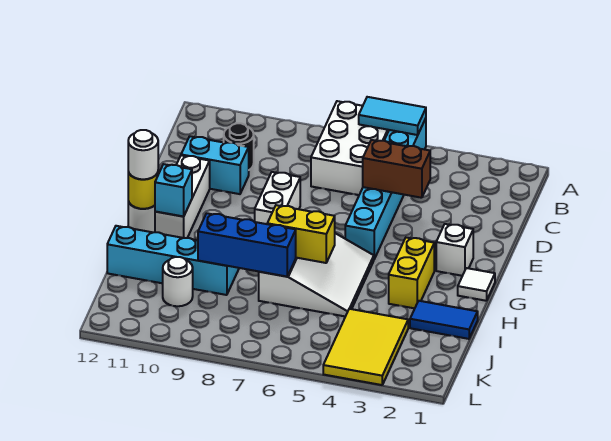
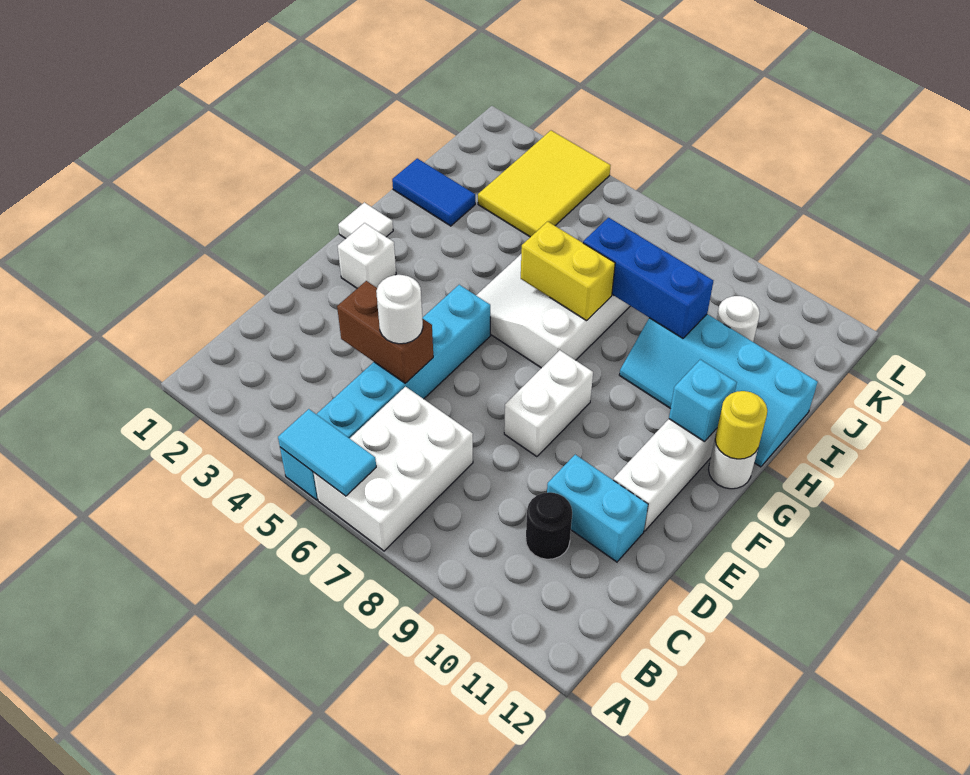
yellow brick G3:H3 level 1 -> none
white round brick G12 level 3 -> white round brick D5 level 3

